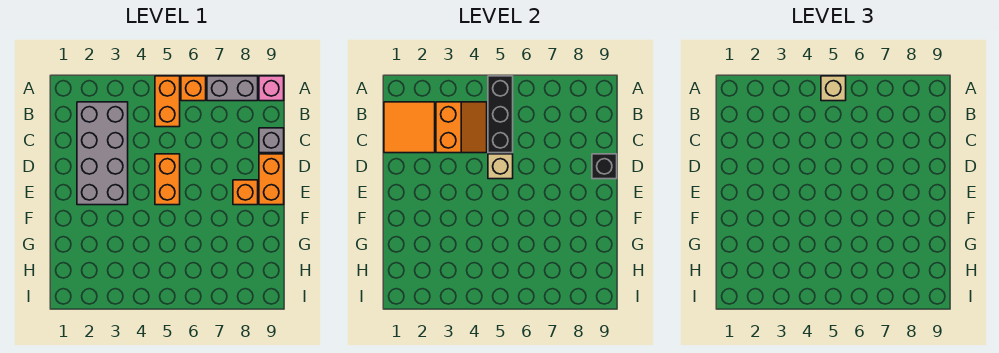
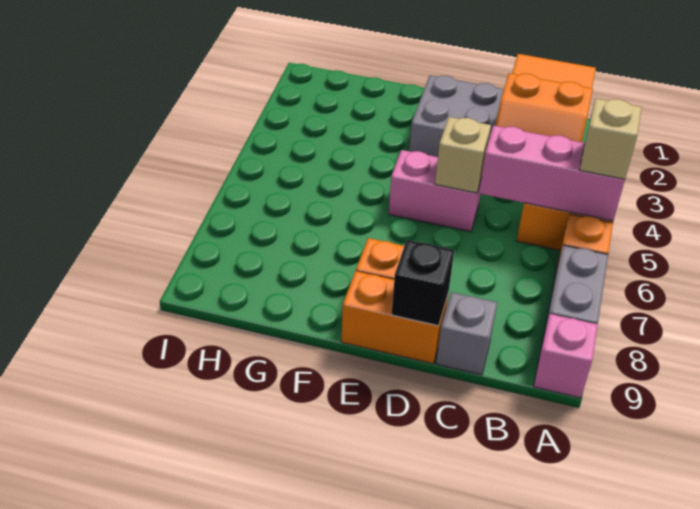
black brick A5:C5 level 2 -> pink brick A5:C5 level 2
orange brick D5:E5 level 1 -> pink brick D5:E5 level 1

